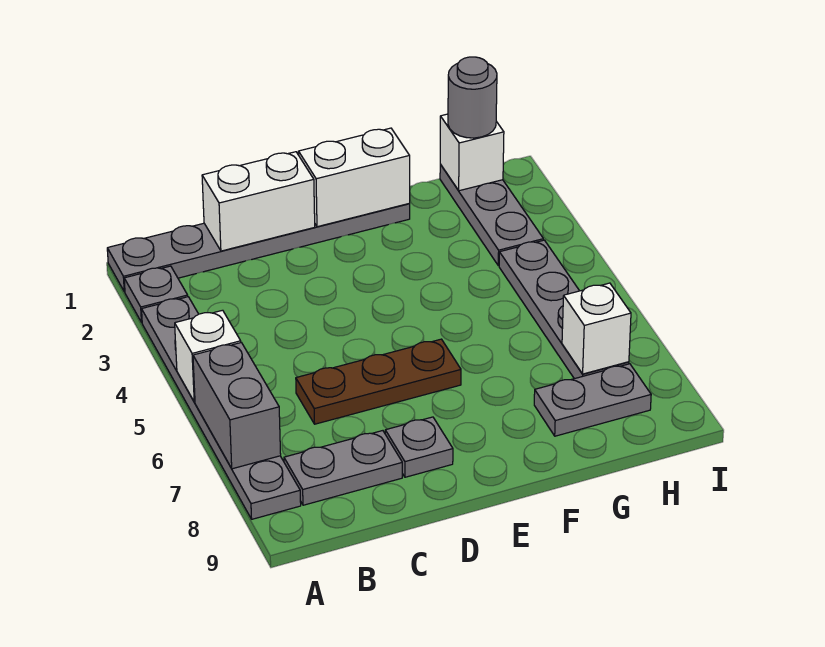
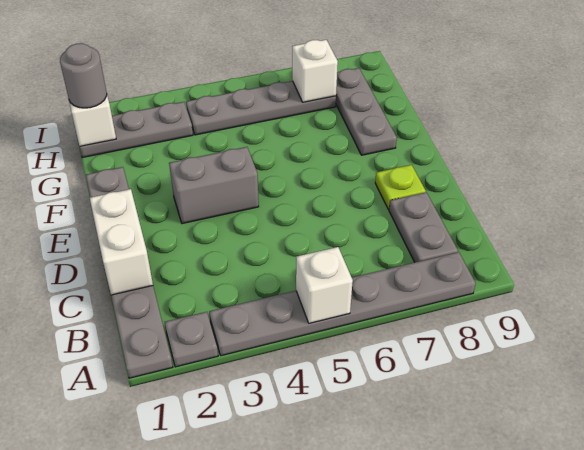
grey brick A6:A7 level 2 -> grey brick E3:E4 level 1
brown plate C6:E6 level 1 -> none
grey plate D8 level 1 -> lime plate D8 level 1
white brick E1:F1 level 2 -> none
grey plate G8:H8 level 1 -> grey plate F8:H8 level 1

